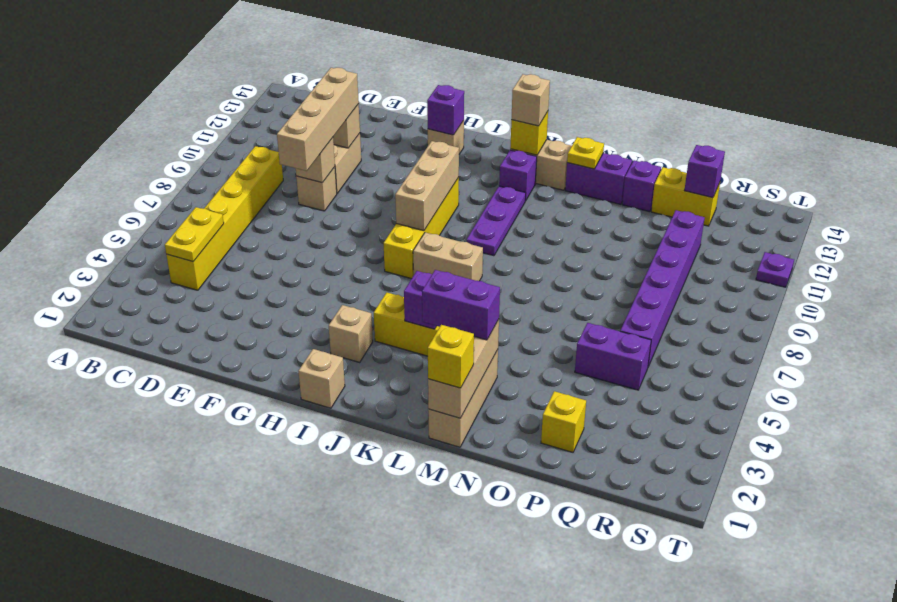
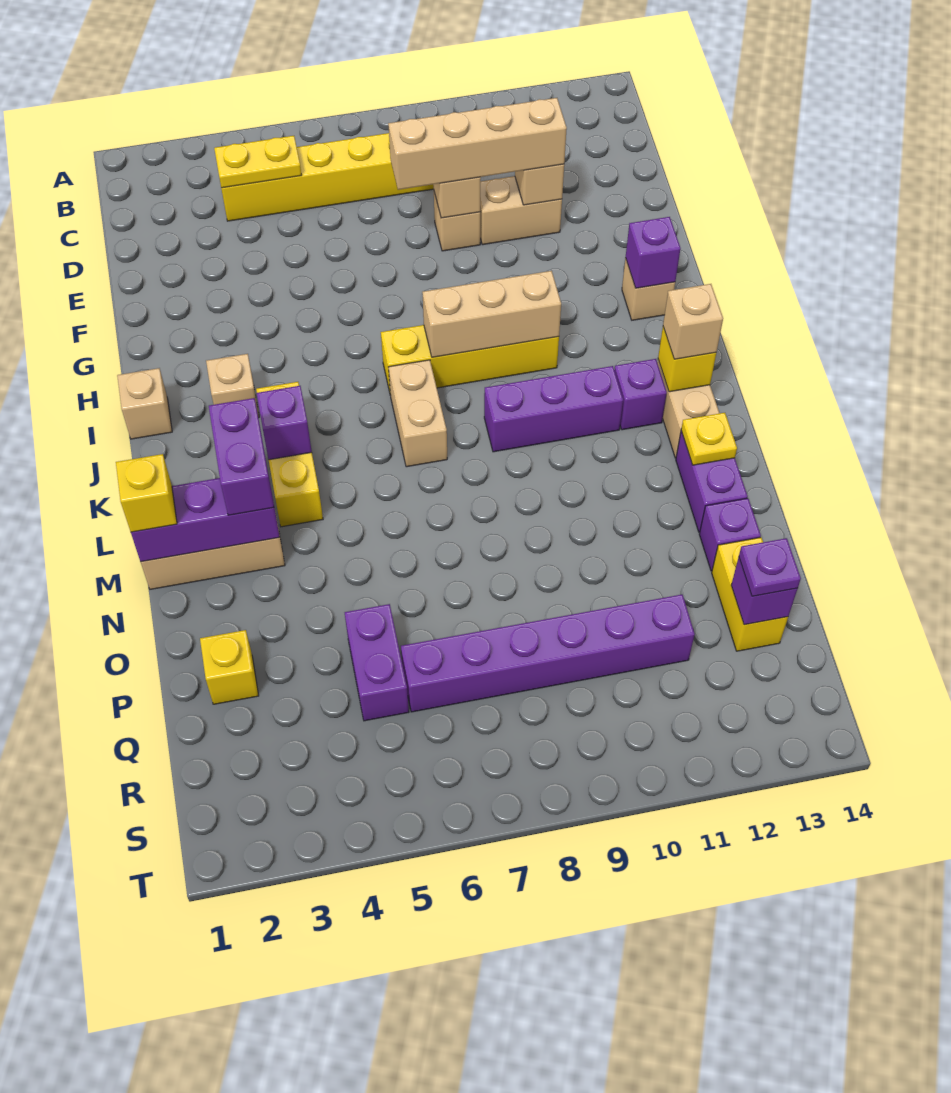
purple plate K9:K11 level 1 -> purple brick K9:K11 level 1
tan brick M1:M3 level 2 -> purple brick M1:M3 level 2
purple plate T11 level 1 -> purple plate Q13 level 3

